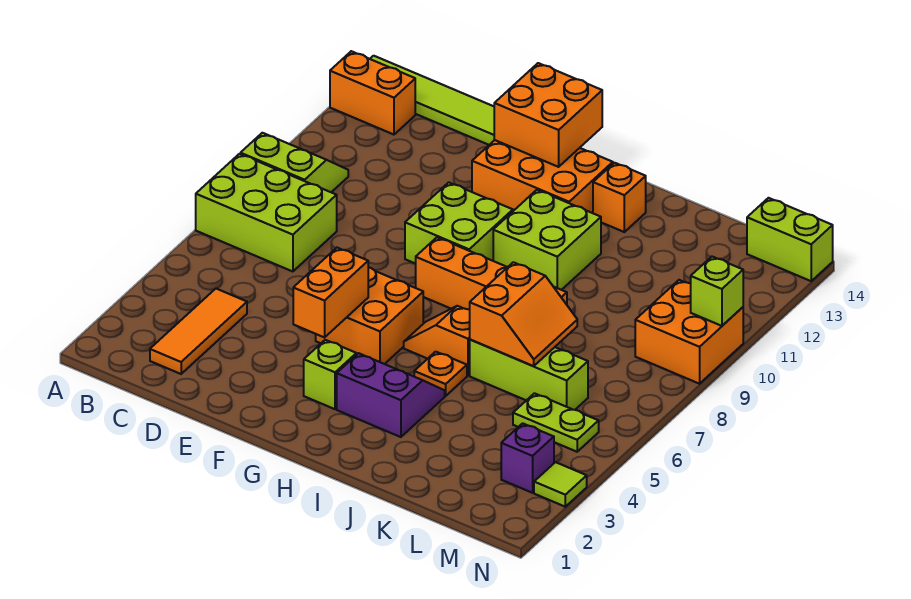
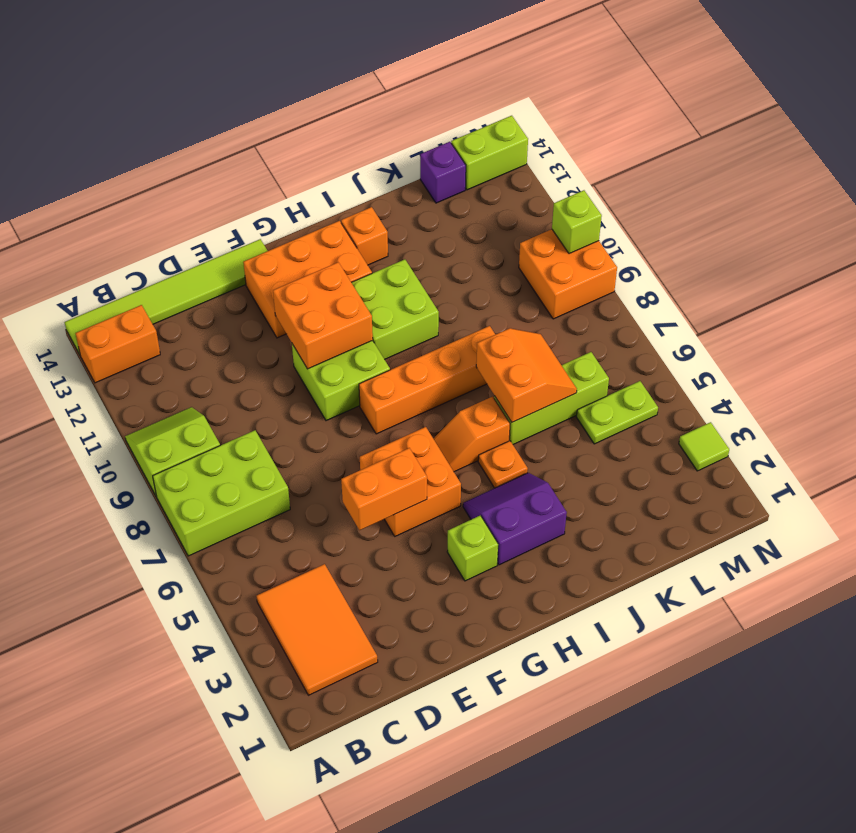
orange tile C2:C4 level 1 -> orange tile B2:C4 level 1
orange brick F4:F5 level 2 -> orange brick E5:F5 level 2
orange brick F13:G14 level 2 -> orange brick F10:G11 level 2
purple brick M3 level 1 -> purple brick L14 level 1

